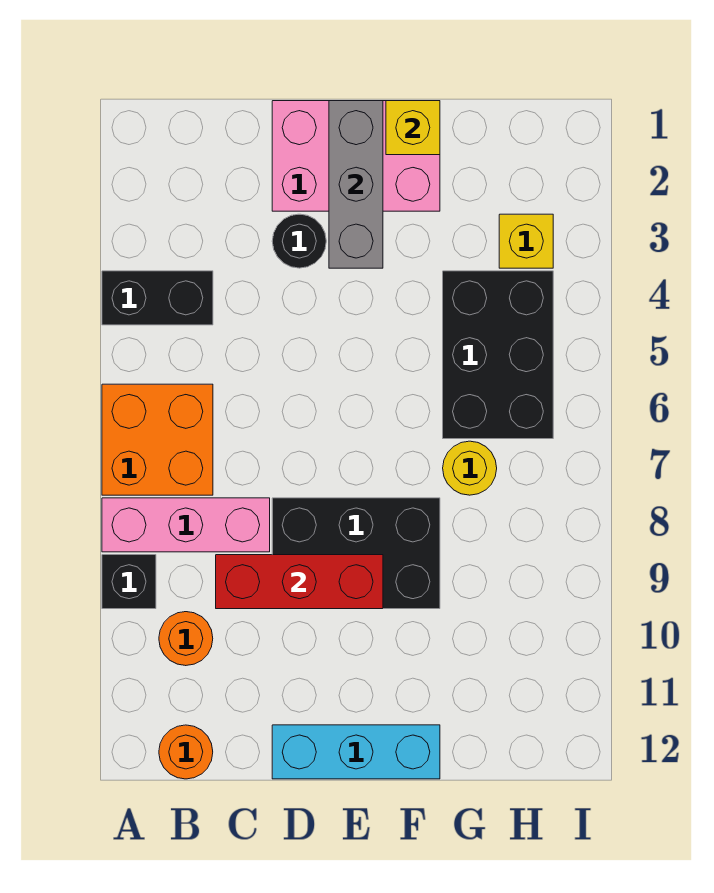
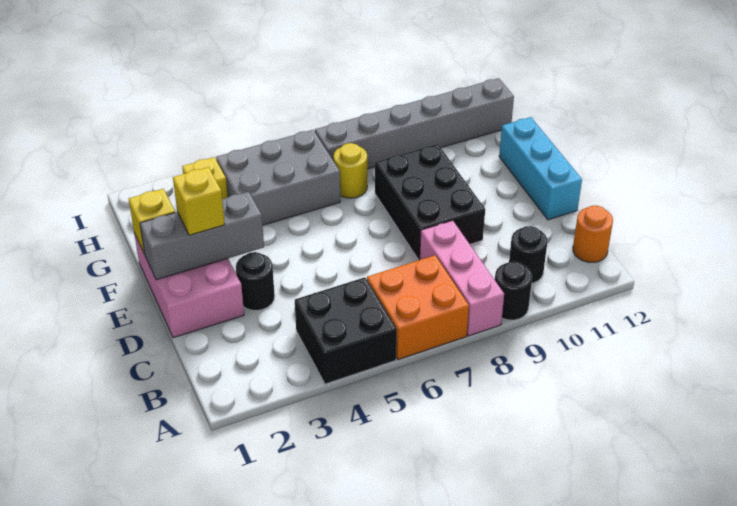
black brick A4:B4 level 1 -> black brick A4:B5 level 1
black brick A9 level 1 -> black round brick A9 level 1
orange round brick B10 level 1 -> black round brick B10 level 1
red brick C9:E9 level 2 -> none
none -> yellow brick E2 level 3
black brick G4:H6 level 1 -> grey brick G4:H6 level 1
none -> grey brick H7:H12 level 1

